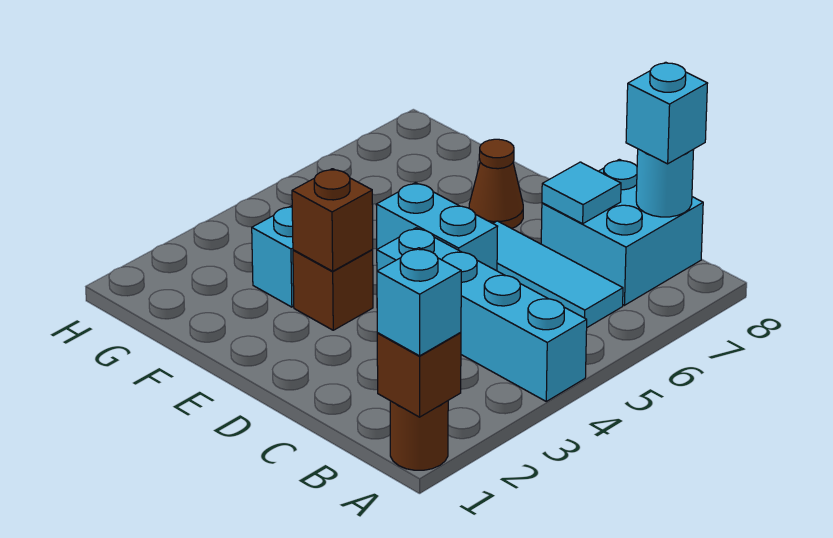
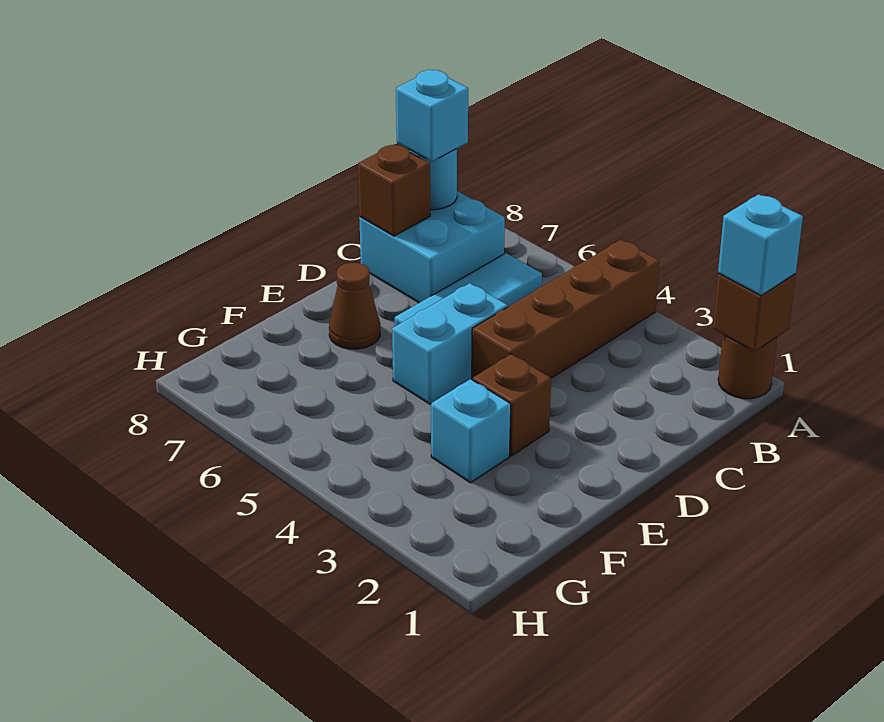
cyan brick A4:D4 level 1 -> brown brick A4:D4 level 1
cyan tile C7 level 2 -> none
brown brick E3 level 2 -> brown brick C8 level 2

